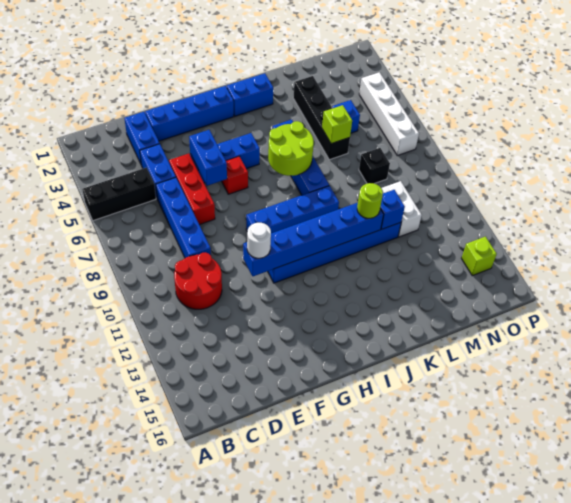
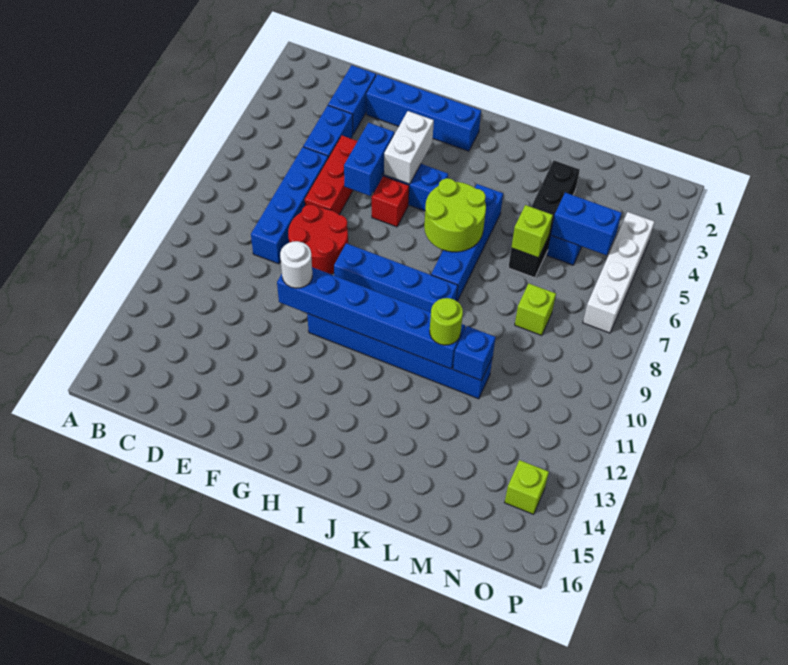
black brick A5:C5 level 1 -> none
red round brick C10:D11 level 1 -> red round brick E8:F9 level 1
blue brick I2:J2 level 1 -> blue brick M5:N5 level 2
black brick M8 level 1 -> lime brick M8 level 1
white brick M10:M11 level 1 -> white brick G4:G5 level 2

